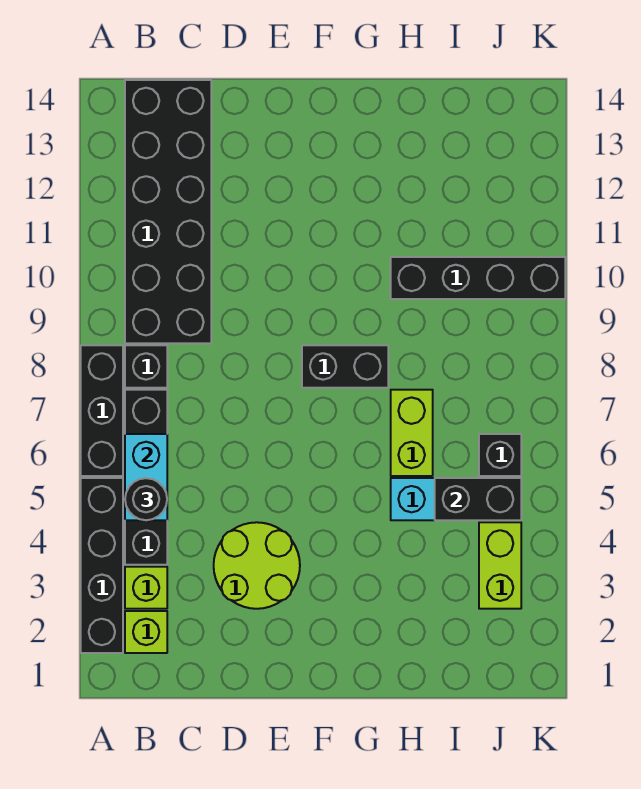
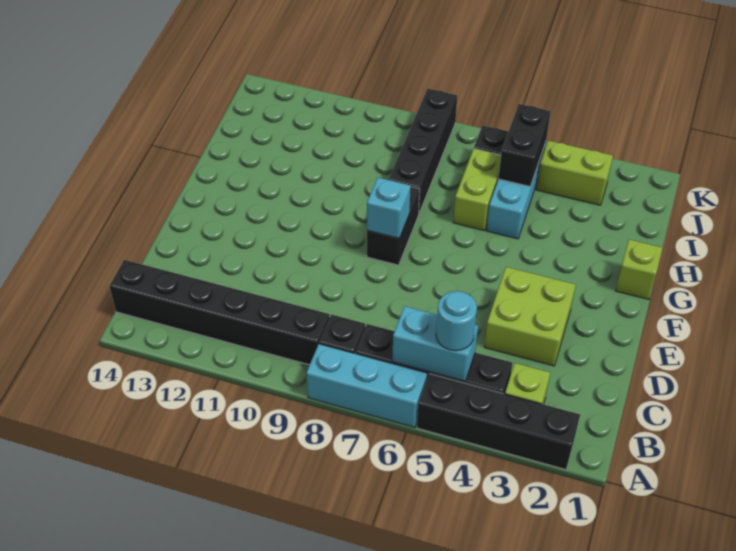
black brick A6:A8 level 1 -> cyan brick A6:A8 level 1
lime brick B2 level 1 -> lime brick G1 level 1
black round brick B5 level 3 -> cyan round brick B5 level 3
black brick B9:C14 level 1 -> black brick B9:B14 level 1
lime round brick D3:E4 level 1 -> lime brick D3:E4 level 1
none -> cyan brick F8 level 2
lime brick H6:H7 level 1 -> lime brick H6:I6 level 1
black brick H10:K10 level 1 -> black brick H8:K8 level 1

